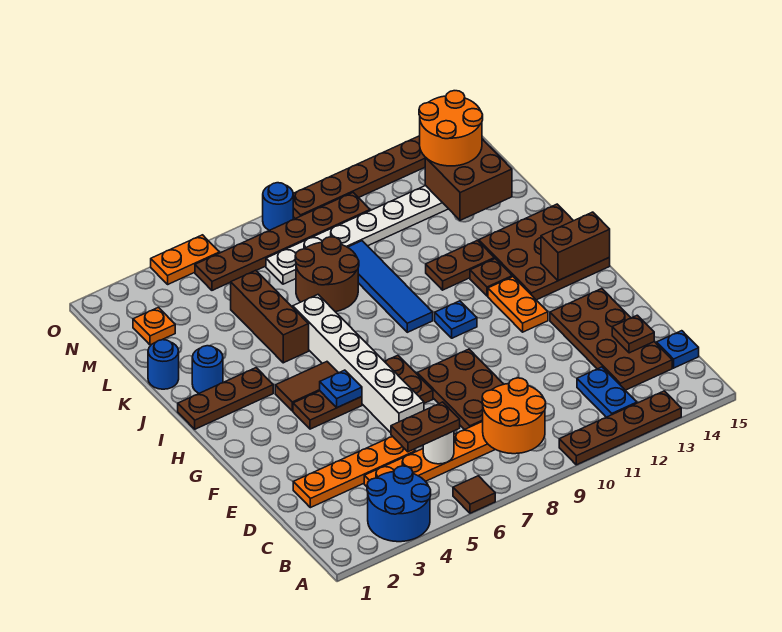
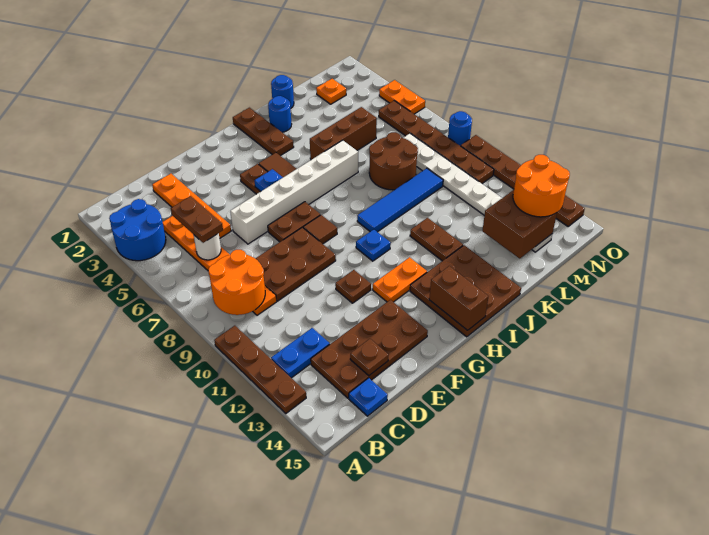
brown tile A6 level 1 -> brown tile G8 level 1
brown plate I12 level 1 -> brown plate F11 level 1

